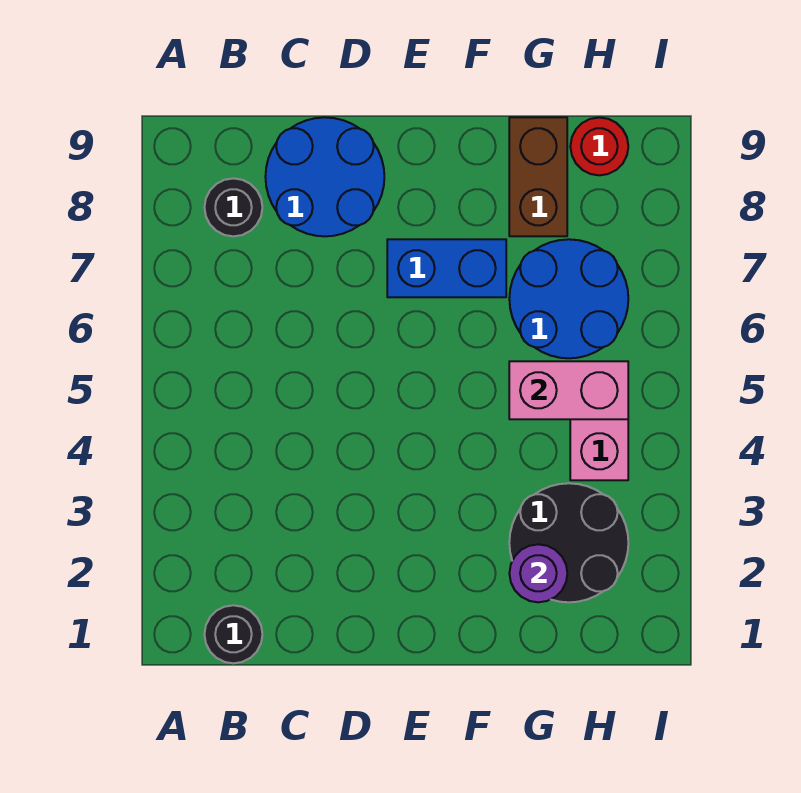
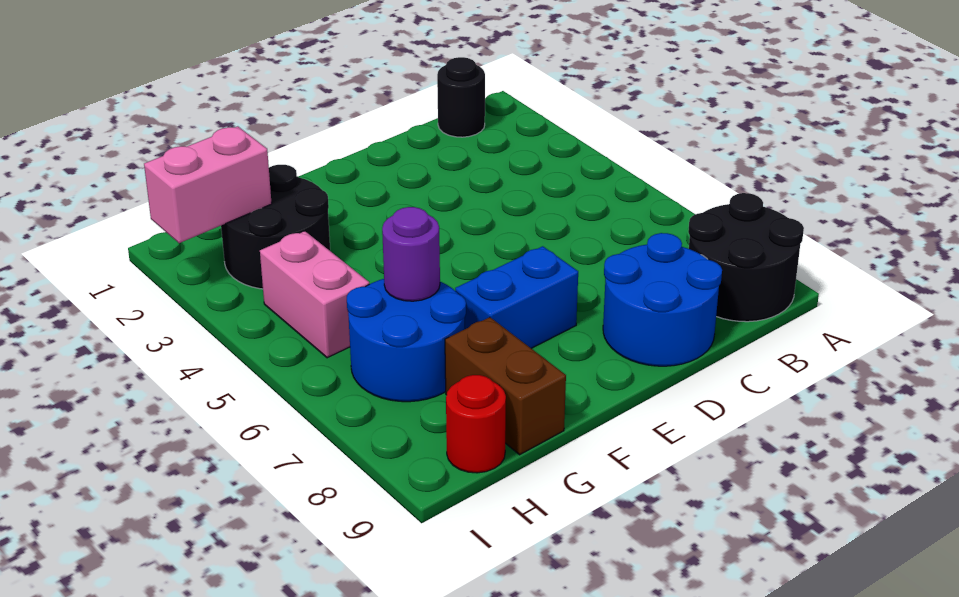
black round brick B8 level 1 -> black round brick A8:B9 level 1
purple round brick G2 level 2 -> purple round brick G6 level 2
pink brick G5:H5 level 2 -> pink brick H2:I2 level 2

